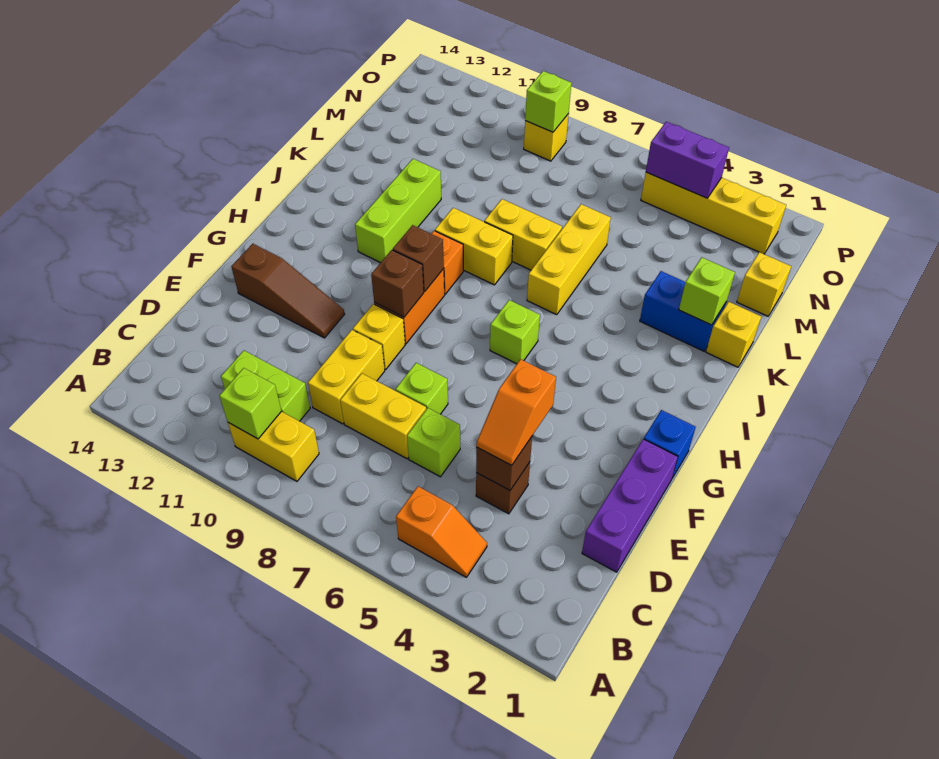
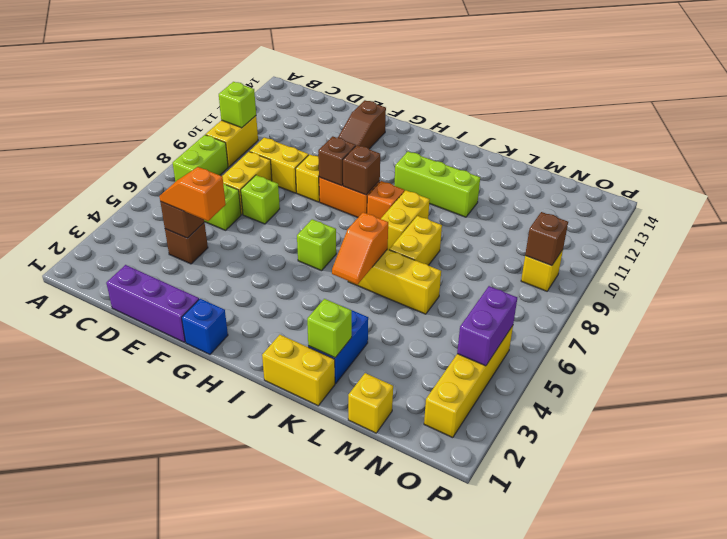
orange slope B4:B5 level 1 top 5 -> orange slope J5:J6 level 2 top 6
lime brick C10:C11 level 1 -> lime brick B7:B8 level 1
yellow brick K1 level 1 -> yellow brick J1:K1 level 1
lime brick O9 level 2 -> brown brick O9 level 2

